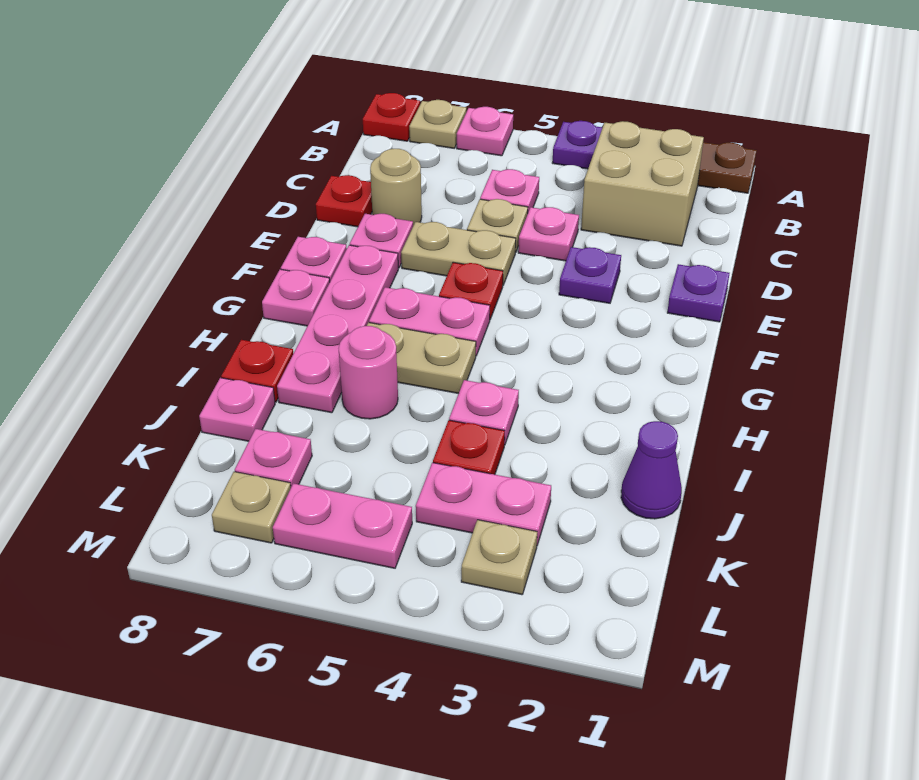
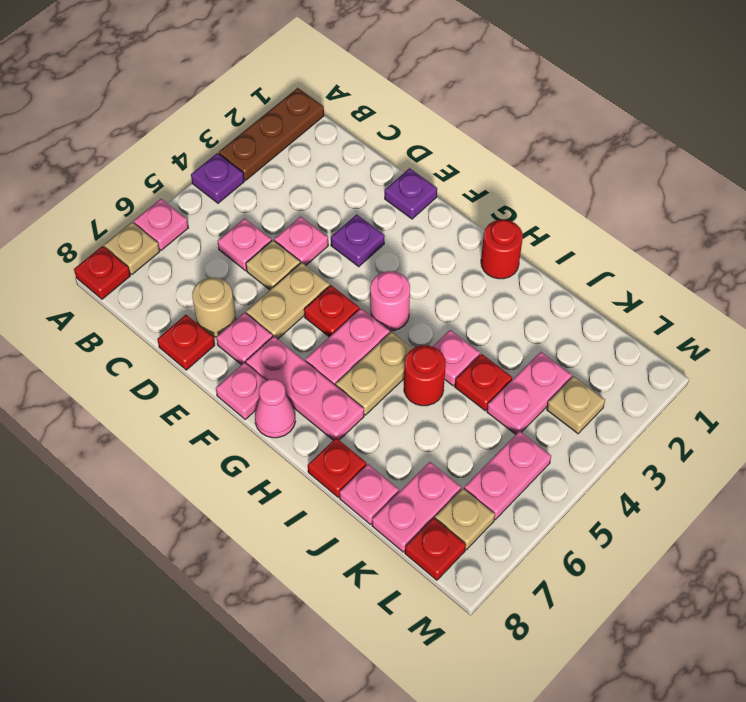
tan brick B2:C3 level 1 -> none
pink plate F7:I7 level 1 -> pink plate F7:H7 level 1
pink plate G8 level 1 -> pink cone G8 level 1
none -> red round brick H1 level 1
none -> red round brick I5 level 1
pink round brick I6 level 1 -> pink round brick G4 level 1
purple cone J1 level 1 -> none
pink plate K7 level 1 -> pink plate K7:K8 level 1
none -> red plate L8 level 1

